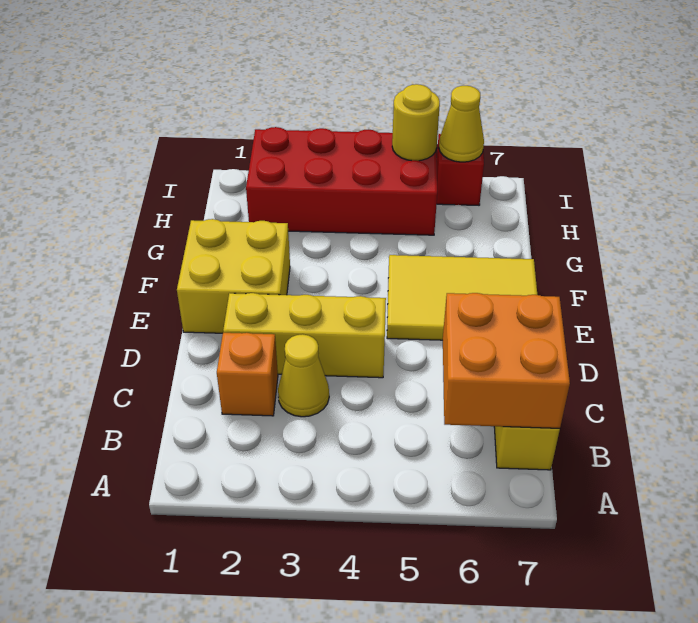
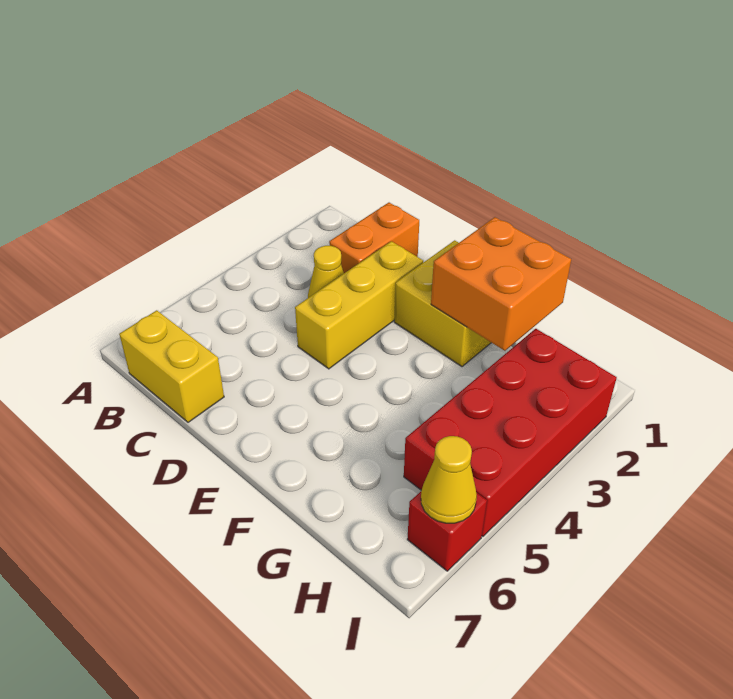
orange brick B6:C7 level 2 -> orange brick F1:G2 level 2
orange brick C2 level 1 -> orange brick C1:C2 level 1
yellow tile E5:F7 level 1 -> none
yellow round brick I5 level 2 -> none

